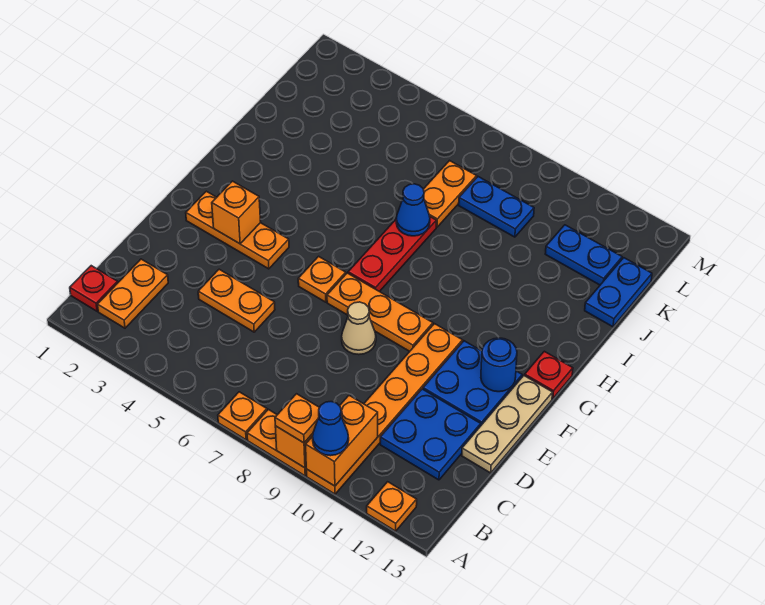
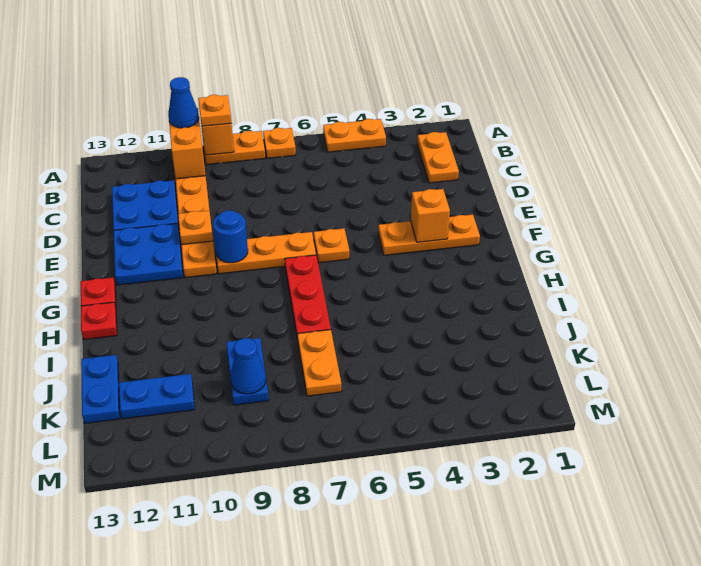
orange plate A12 level 1 -> orange plate E10 level 2
red plate B1 level 1 -> red plate H13 level 1
orange plate D4:D5 level 1 -> orange plate A4:A5 level 1
tan plate D13:F13 level 1 -> none
tan cone E8 level 1 -> none
blue round brick F12 level 2 -> blue round brick F9 level 2
blue cone I7 level 2 -> blue cone K9 level 2
blue plate K8:K9 level 1 -> blue plate J9:K9 level 1

